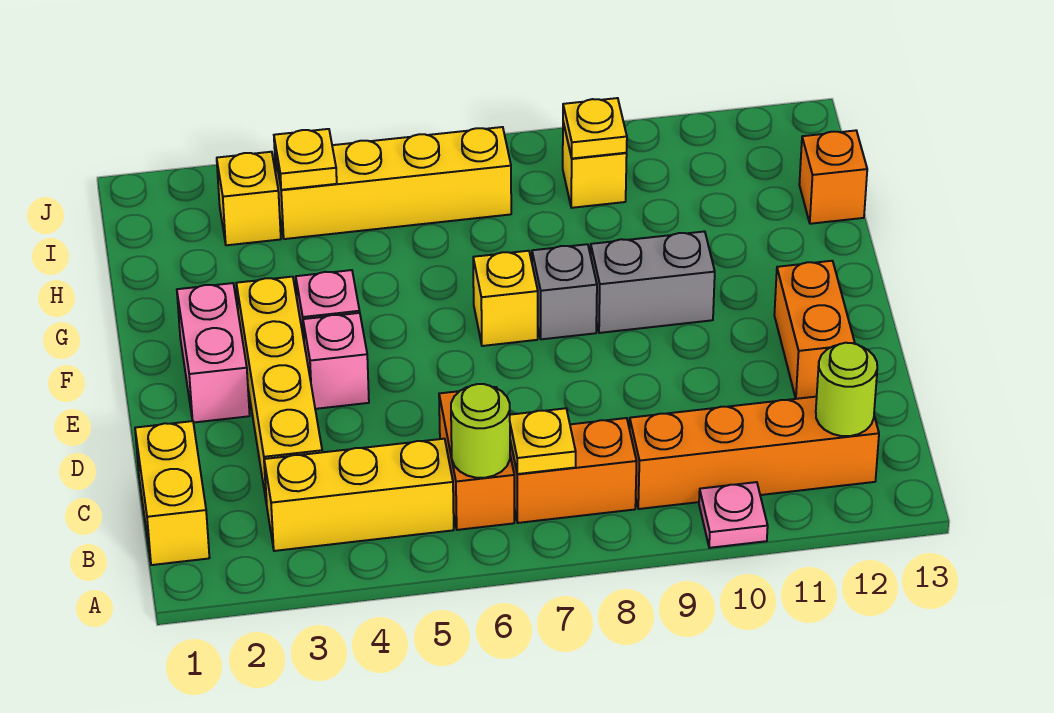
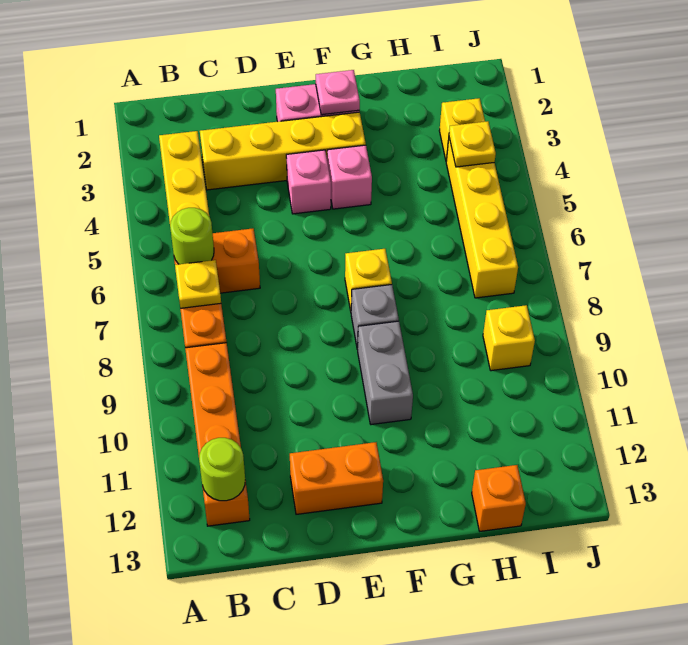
pink plate A10 level 1 -> pink plate F2 level 2
yellow brick B1:C1 level 1 -> none
yellow plate I9 level 2 -> none

